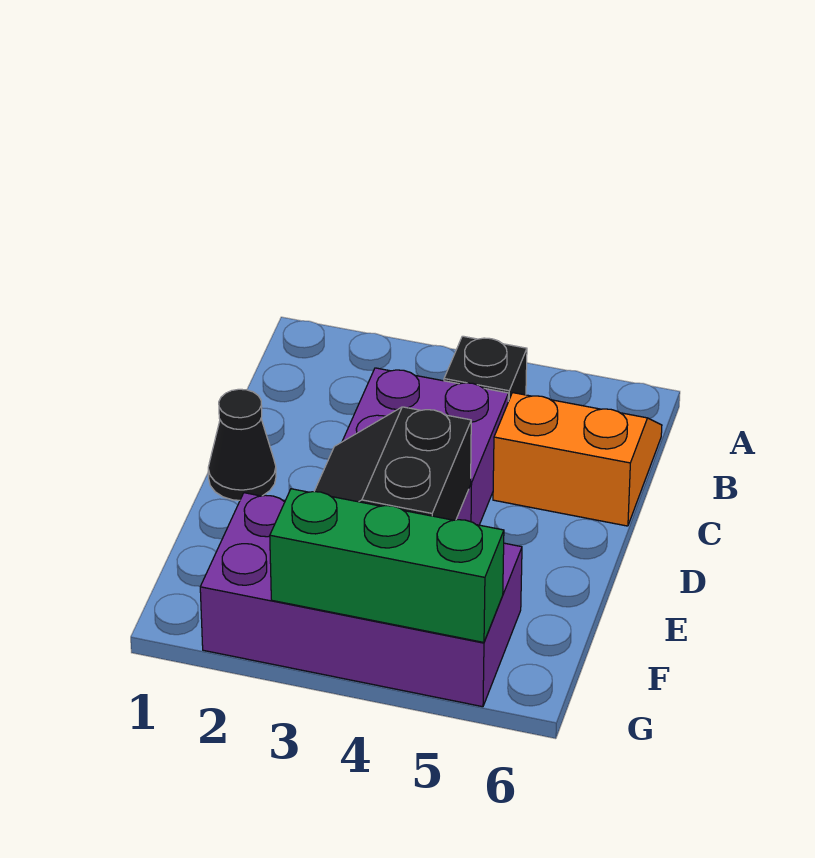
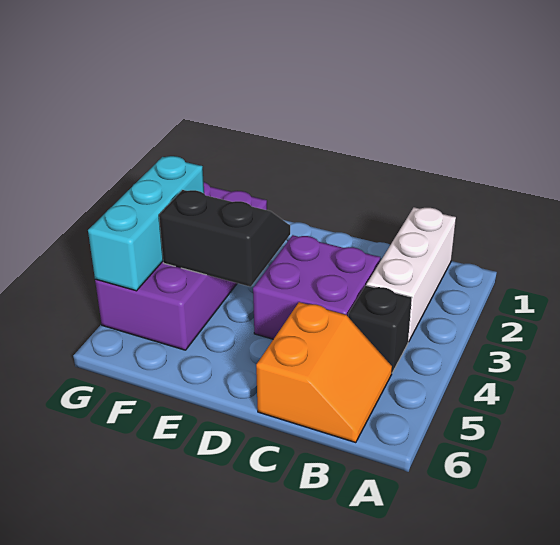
none -> white brick B1:B3 level 1
black cone D1 level 1 -> none
green brick G3:G5 level 2 -> cyan brick G3:G5 level 2

